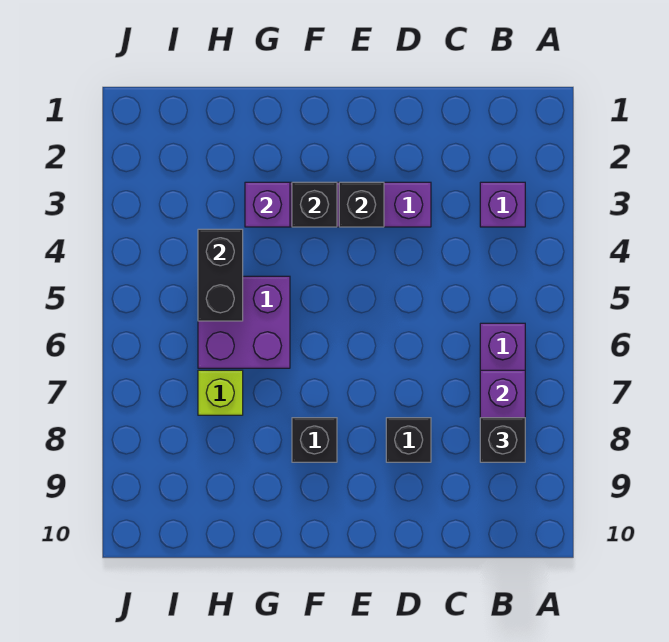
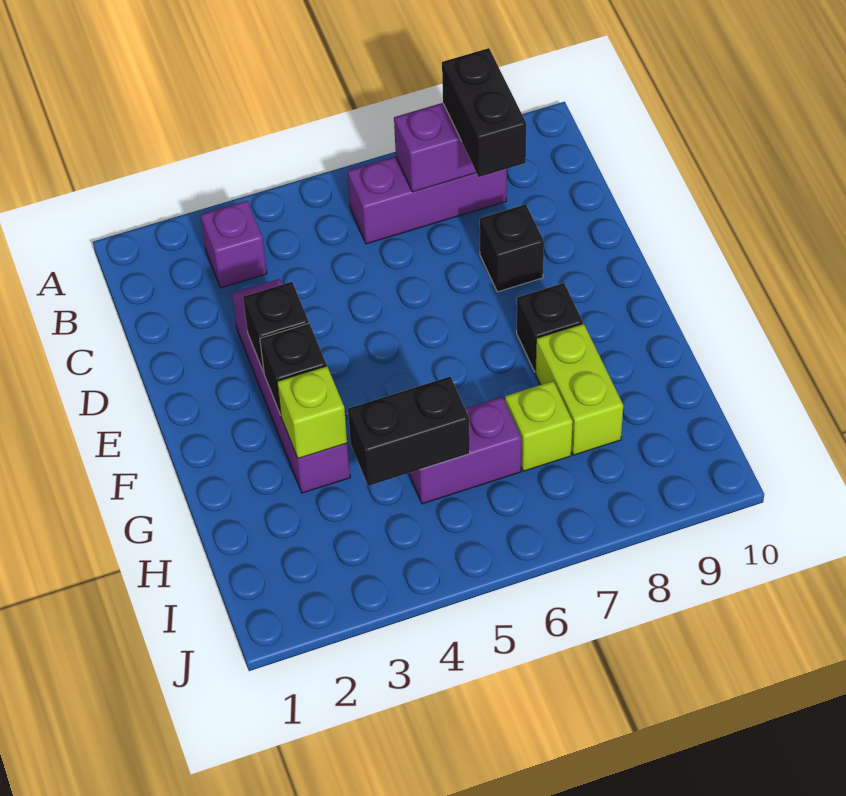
black brick B8 level 3 -> black brick B8:C8 level 3
purple brick G3 level 2 -> lime brick G3 level 2
purple brick G5:H6 level 1 -> purple brick H5:H6 level 1
none -> lime brick G8:H8 level 1

